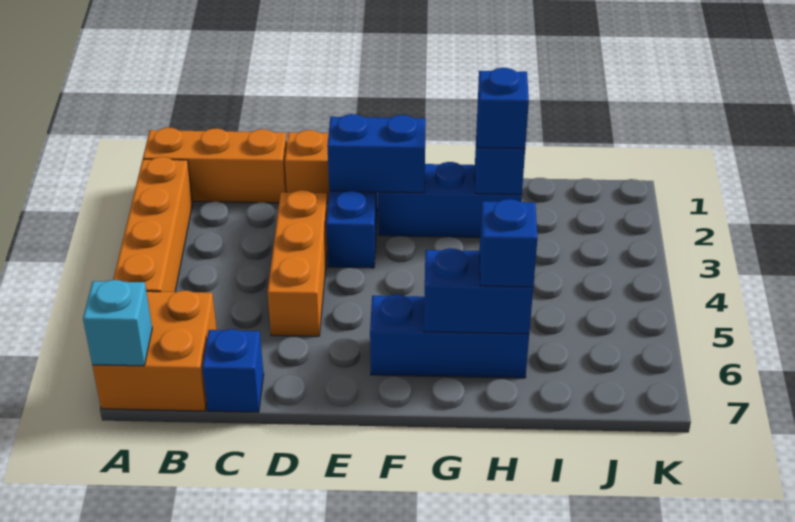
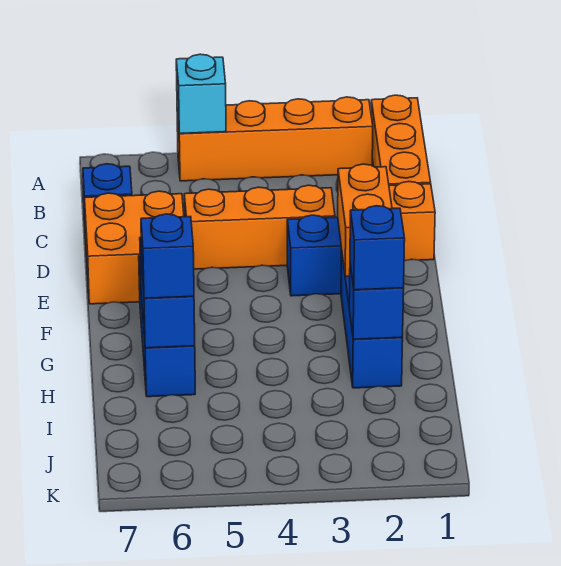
orange brick A6:B7 level 1 -> orange brick D6:E7 level 1
cyan brick A7 level 2 -> cyan brick A5 level 2
blue brick E2:F2 level 2 -> orange brick E2:F2 level 2

